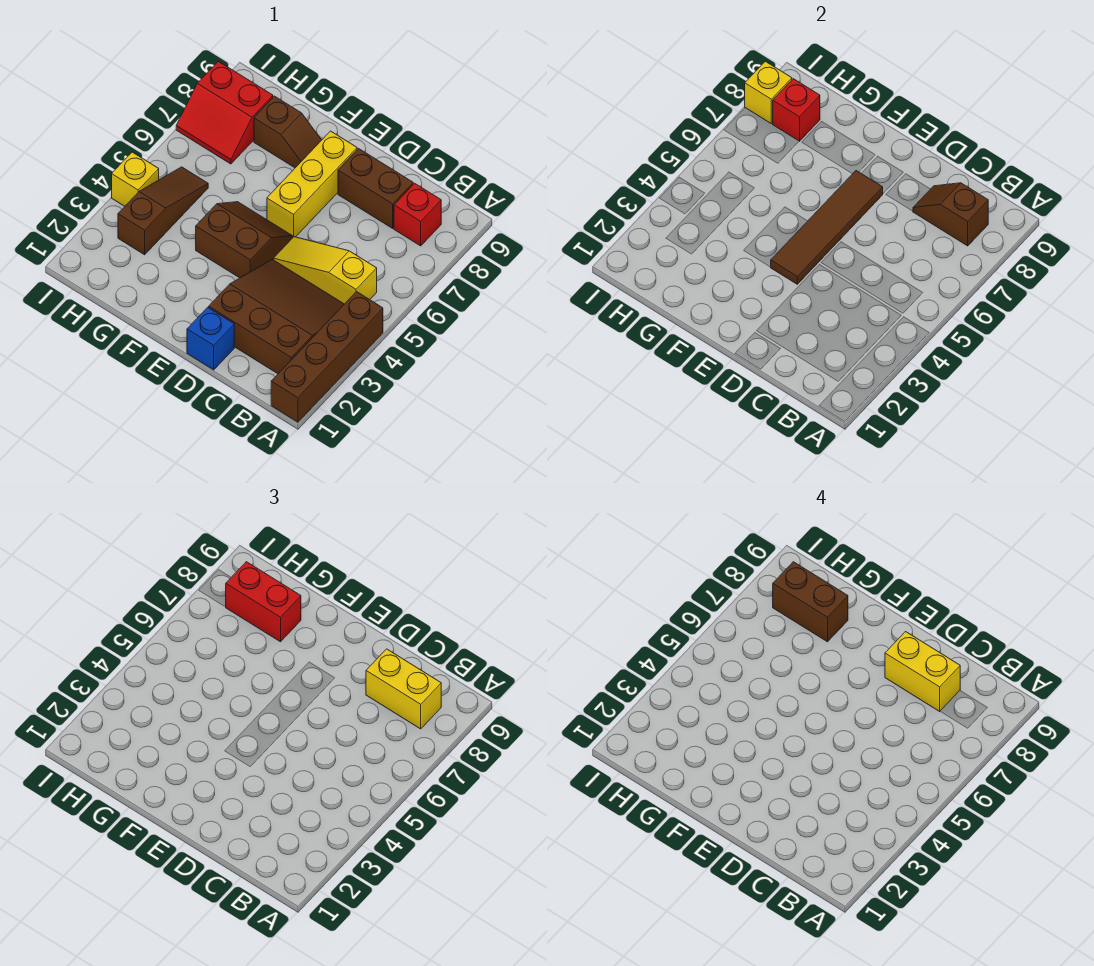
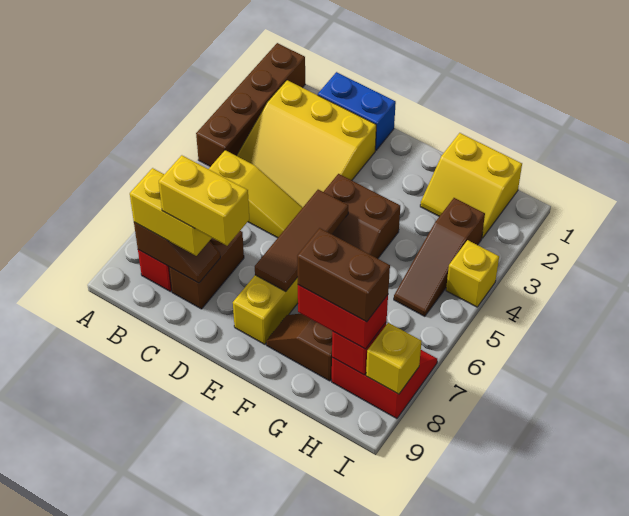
brown slope B2:D4 level 1 top 2 -> yellow slope B2:D4 level 1 top 2
brown brick C8:D8 level 1 -> brown brick C7:C8 level 1
blue brick D1 level 1 -> blue brick C1:D1 level 1
brown tile E4:E7 level 2 -> brown tile E5:E7 level 2
none -> yellow slope G1:H2 level 1 top 1

